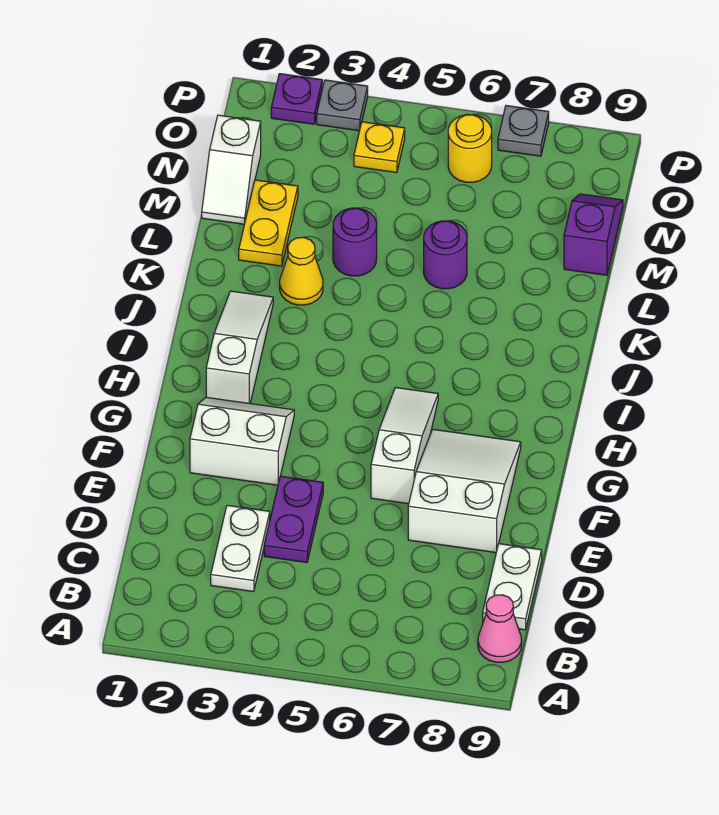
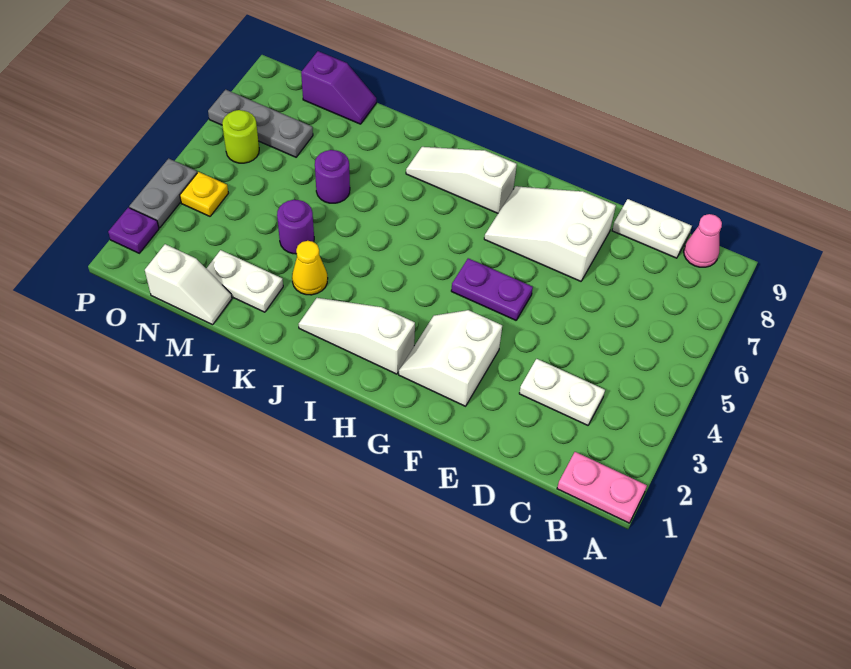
none -> pink plate A1:B1 level 1
purple plate D4:E4 level 1 -> purple plate F5:G5 level 1
white slope F6:H6 level 1 top F -> white slope H8:J8 level 1 top H
yellow plate L2:M2 level 1 -> white plate L2:M2 level 1
purple slope M9:N9 level 1 top M -> purple slope M9:N9 level 1 top N
yellow round brick O6 level 1 -> lime round brick O6 level 1
grey plate P3 level 1 -> grey plate P3:P4 level 1
grey plate P7 level 1 -> grey plate N7:P7 level 1

